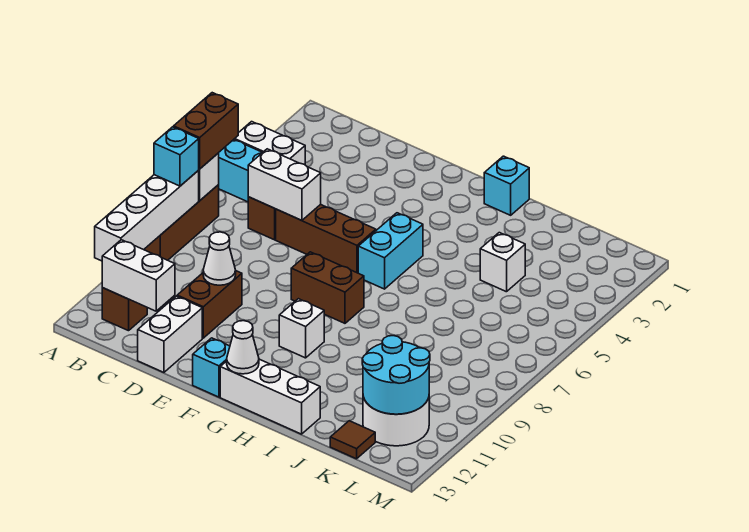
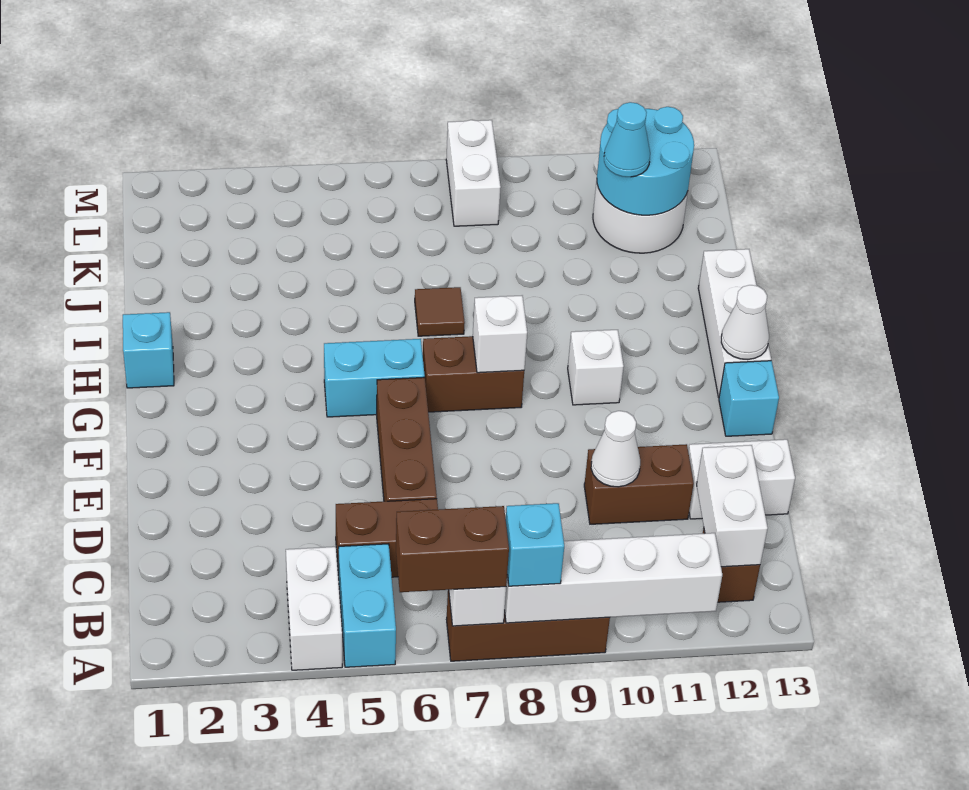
white brick C6:D6 level 2 -> white brick L8:M8 level 1
brown brick F8:G8 level 1 -> brown brick G7:G8 level 1
white brick J4 level 1 -> white brick G8 level 2
none -> cyan cone K11 level 3
brown tile K13 level 1 -> brown tile I7 level 1

